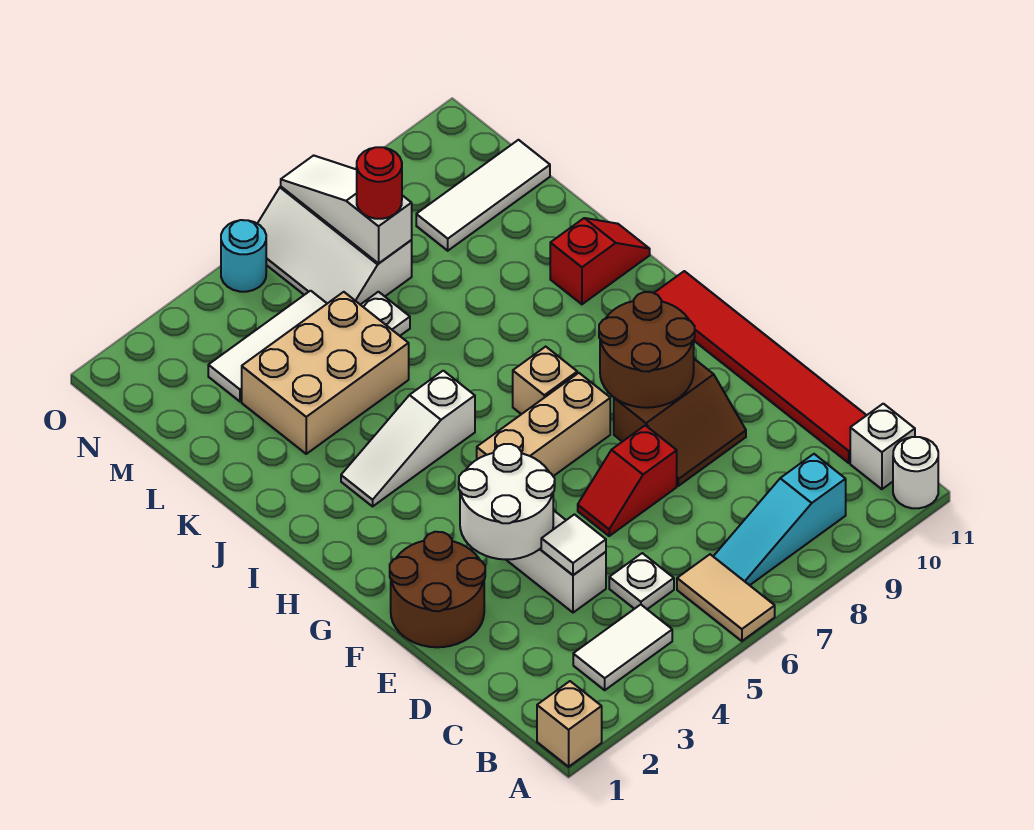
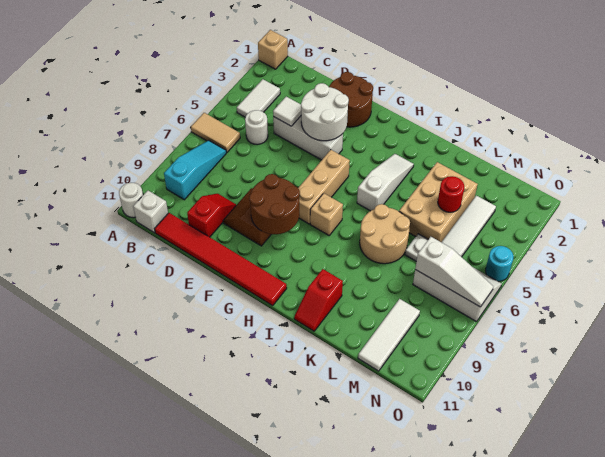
white plate C5 level 1 -> white round brick C5 level 1
red slope E6:E7 level 1 top 7 -> red slope D9:D10 level 1 top 10
none -> tan round brick J6:K7 level 1
red round brick M7 level 3 -> red round brick L4 level 2

